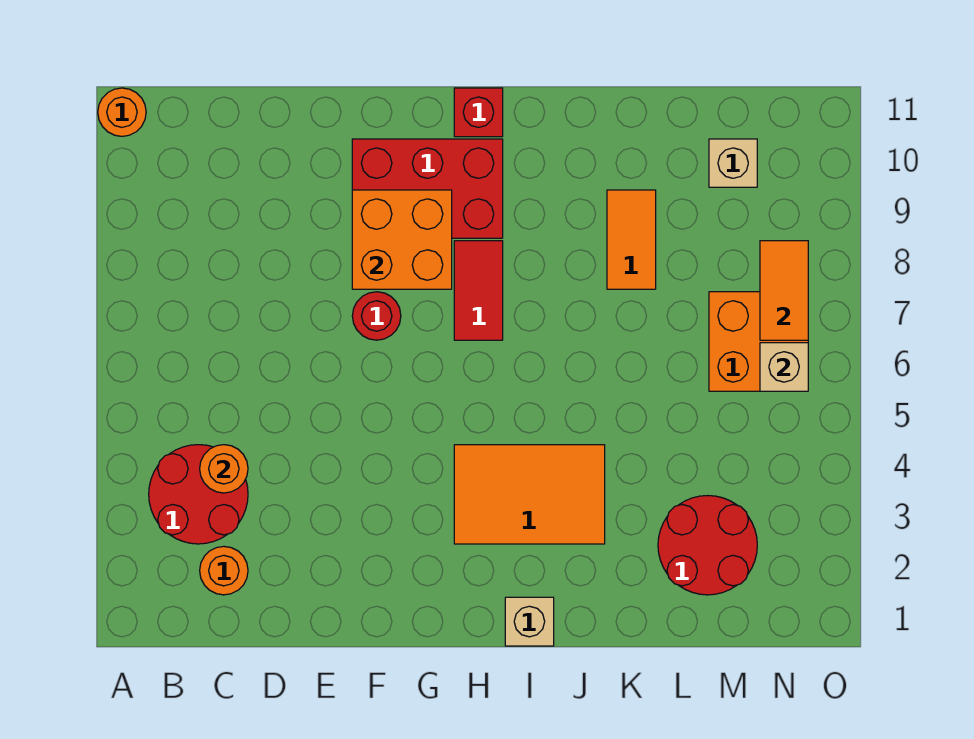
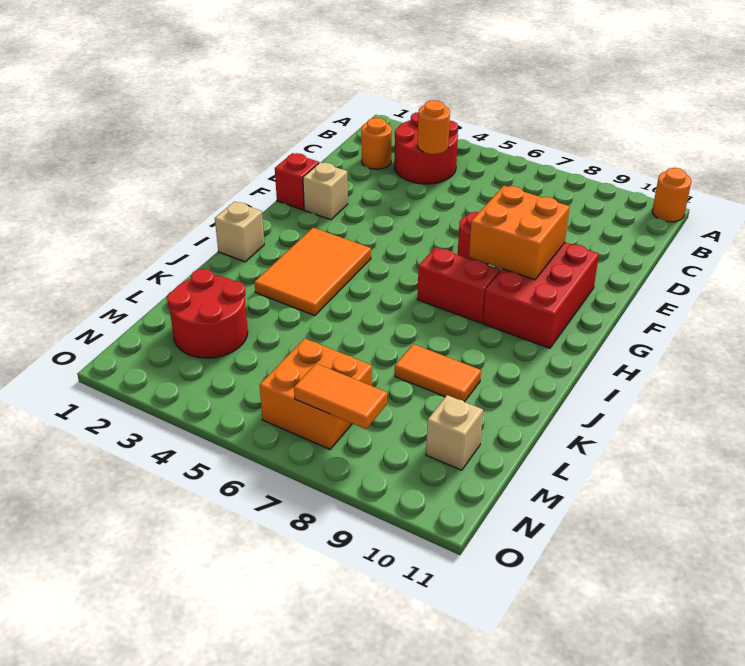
red tile H7:H8 level 1 -> red brick H7:H8 level 1
red brick H11 level 1 -> red brick F1 level 1
tan brick N6 level 2 -> tan brick F2 level 1

